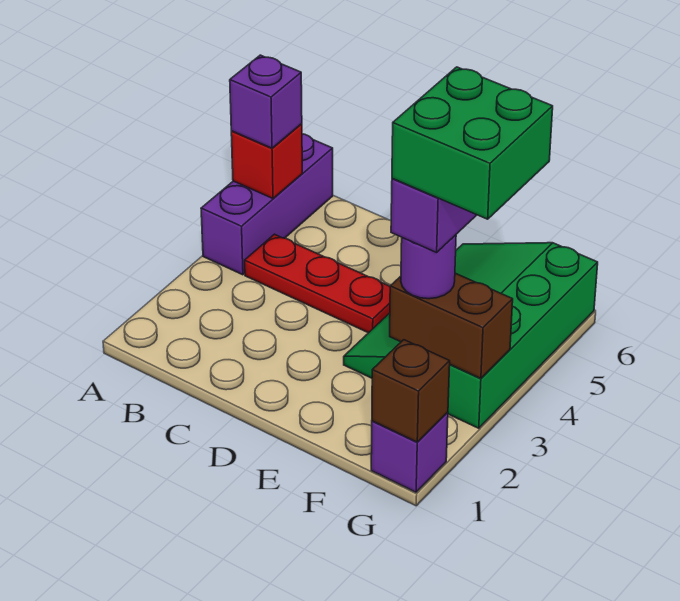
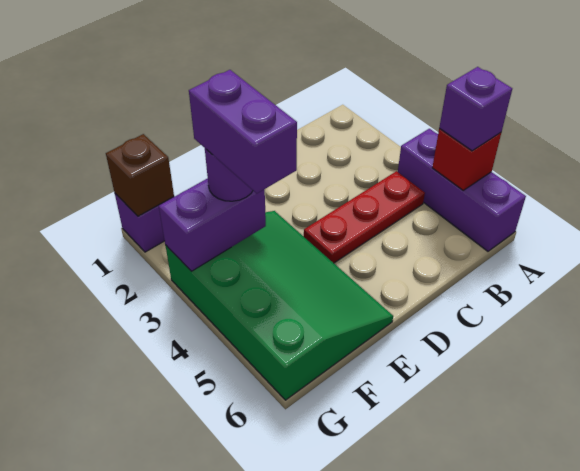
brown brick F3:G3 level 2 -> purple brick F3:G3 level 2
green brick F3:G4 level 5 -> none

